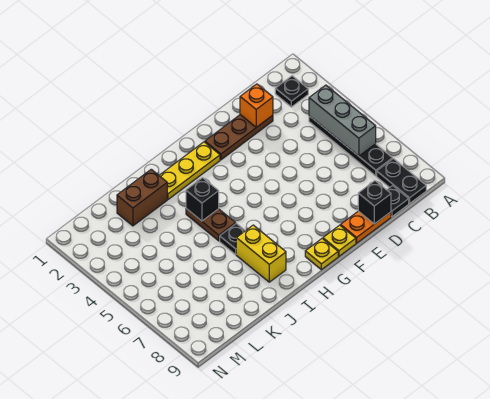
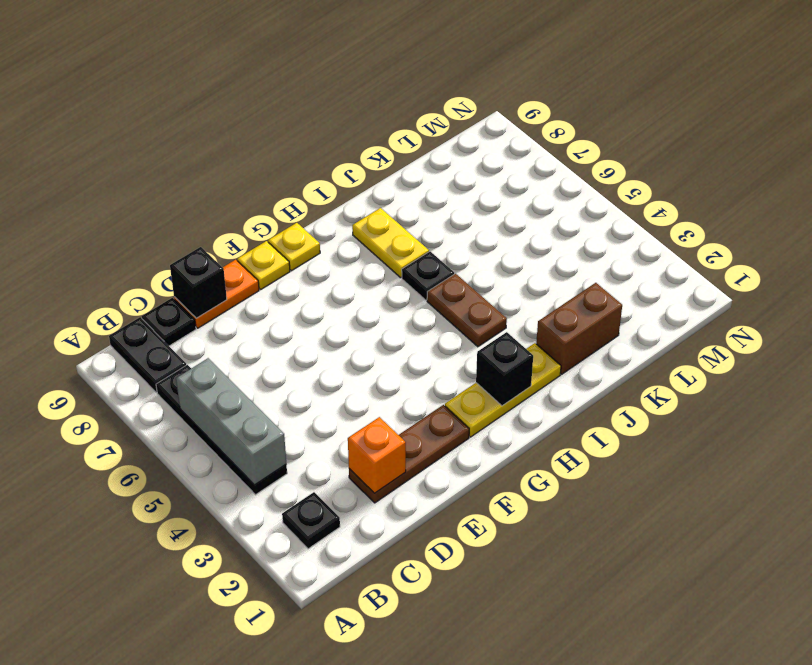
black brick I4 level 2 -> black brick H2 level 2
yellow brick I7:I8 level 1 -> yellow plate I7:I8 level 1

